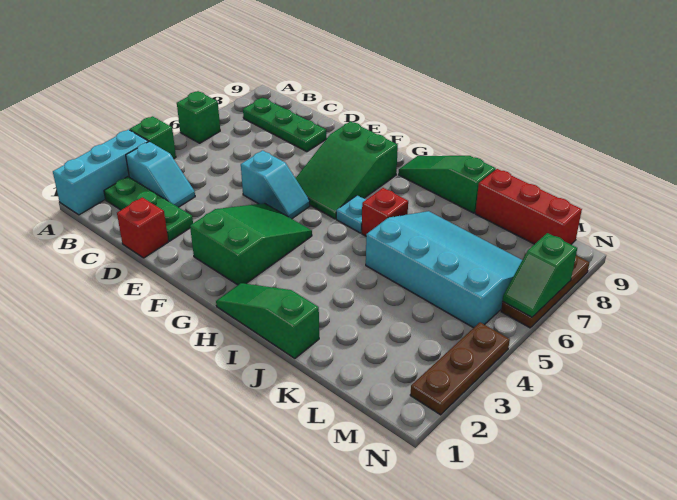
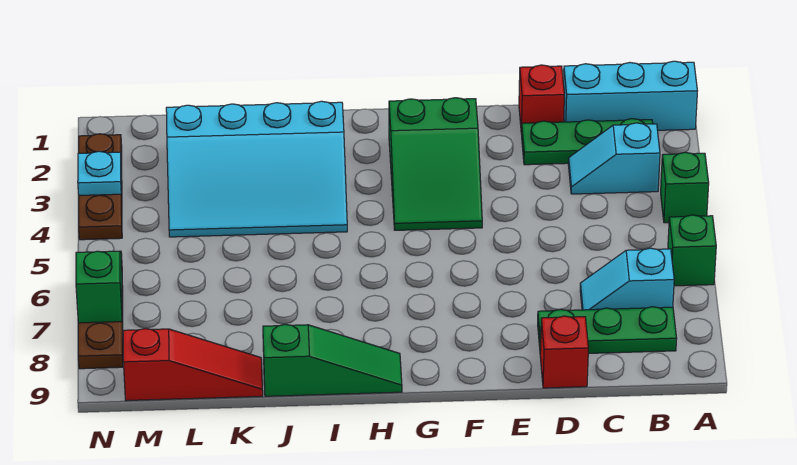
cyan brick A1:A3 level 1 -> cyan brick A1:C1 level 1
cyan slope E5:F5 level 1 top E -> cyan slope B7:C7 level 1 top B
green slope F6:G8 level 1 top 8 -> none
green slope H1:J1 level 1 top J -> none
cyan plate H6 level 1 -> cyan plate N3 level 2
red brick I6 level 1 -> red brick D9 level 1
cyan slope J5:M7 level 1 top 5 -> cyan slope I2:L4 level 1 top 2
red brick K9:M9 level 1 -> red slope K9:M9 level 1 top M

